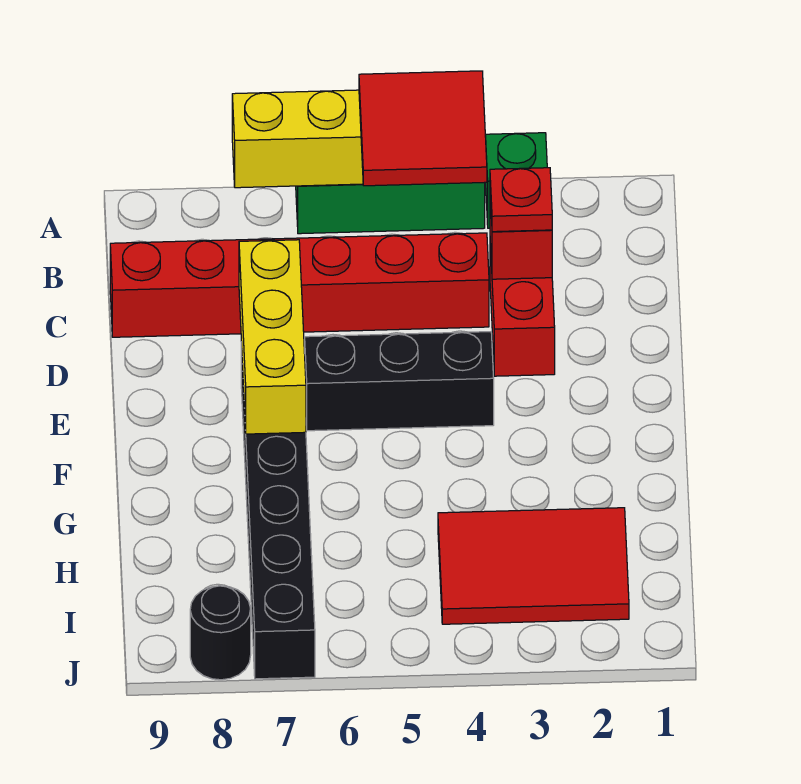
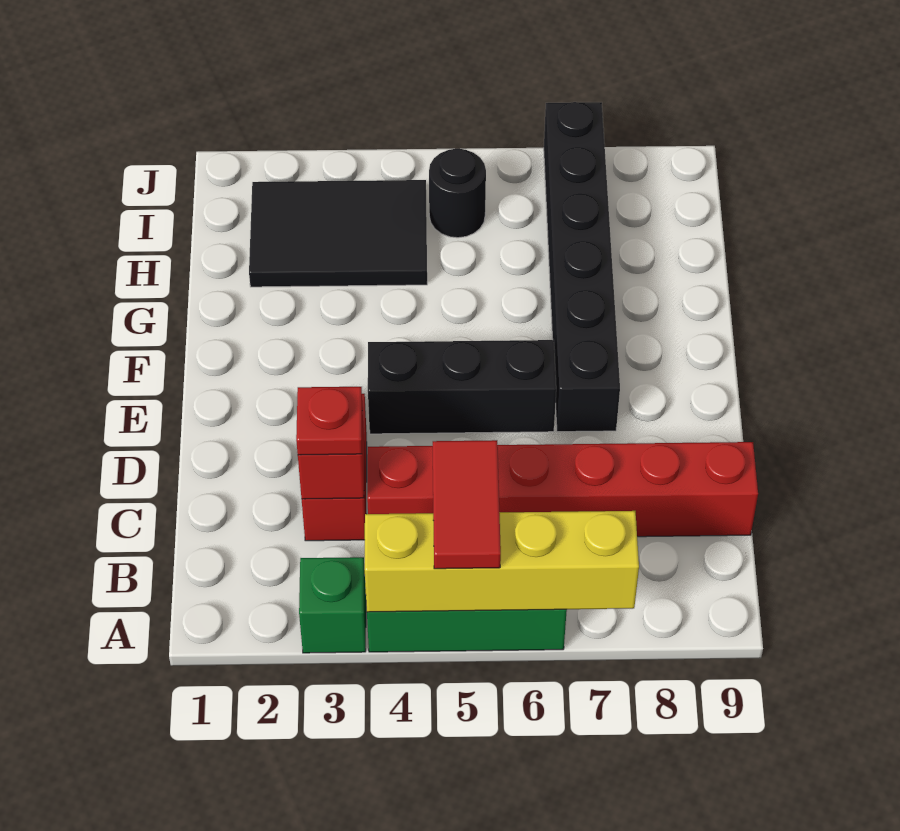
red tile A4:B5 level 3 -> red tile A5:B5 level 3
yellow brick D7:F7 level 2 -> none
red tile H2:I4 level 1 -> black tile H2:I4 level 1
black round brick J8 level 1 -> black round brick I5 level 1

